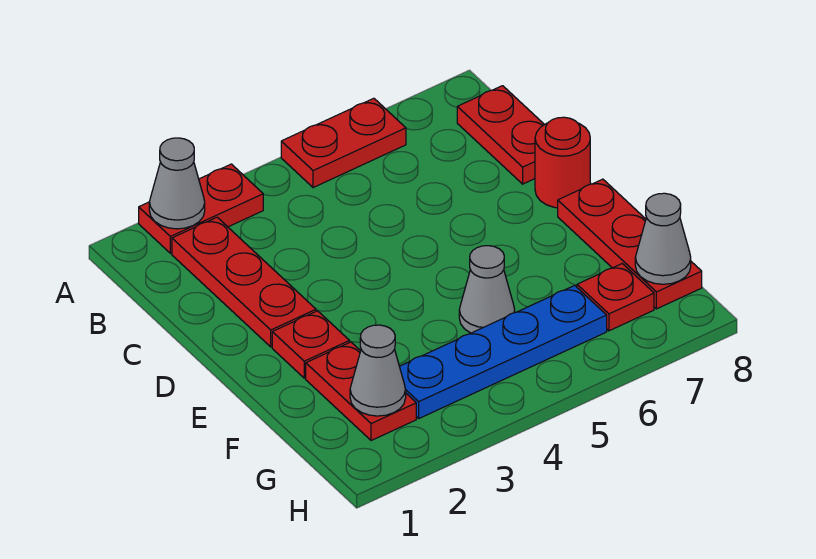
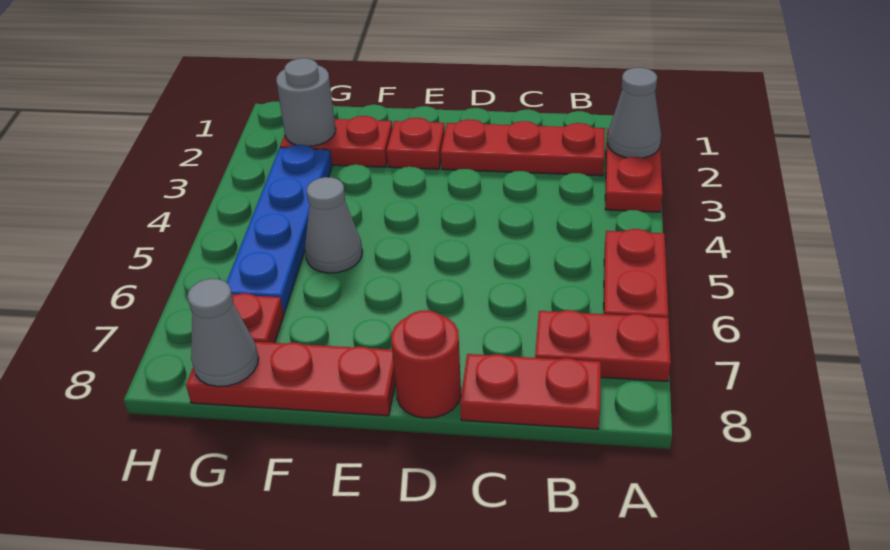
none -> red plate A7:B7 level 1
grey cone G2 level 2 -> grey round brick G2 level 2

